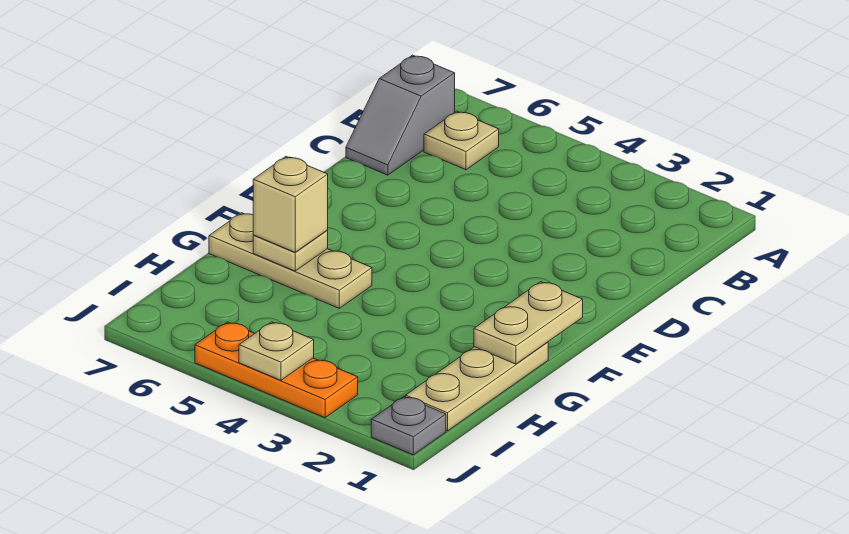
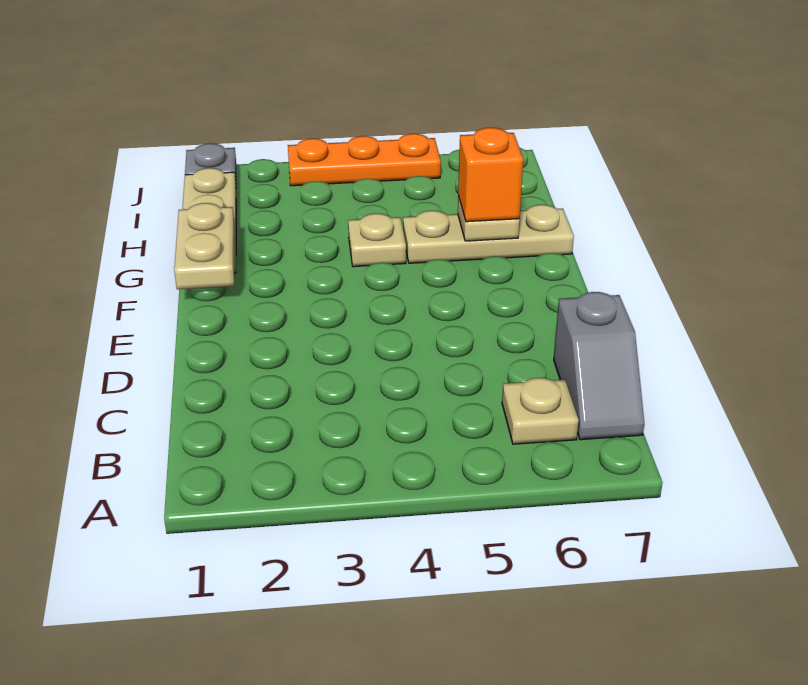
grey slope B7:C7 level 1 top B -> grey slope B7:C7 level 1 top C
tan brick G6 level 3 -> orange brick G6 level 3
tan plate J4 level 2 -> tan plate G4 level 1

